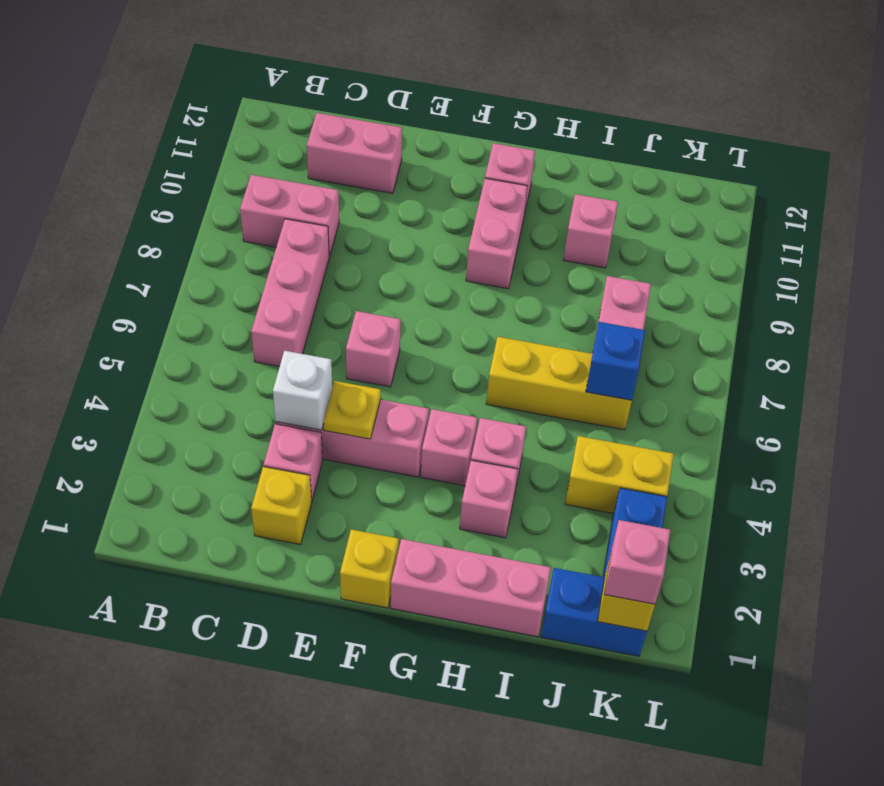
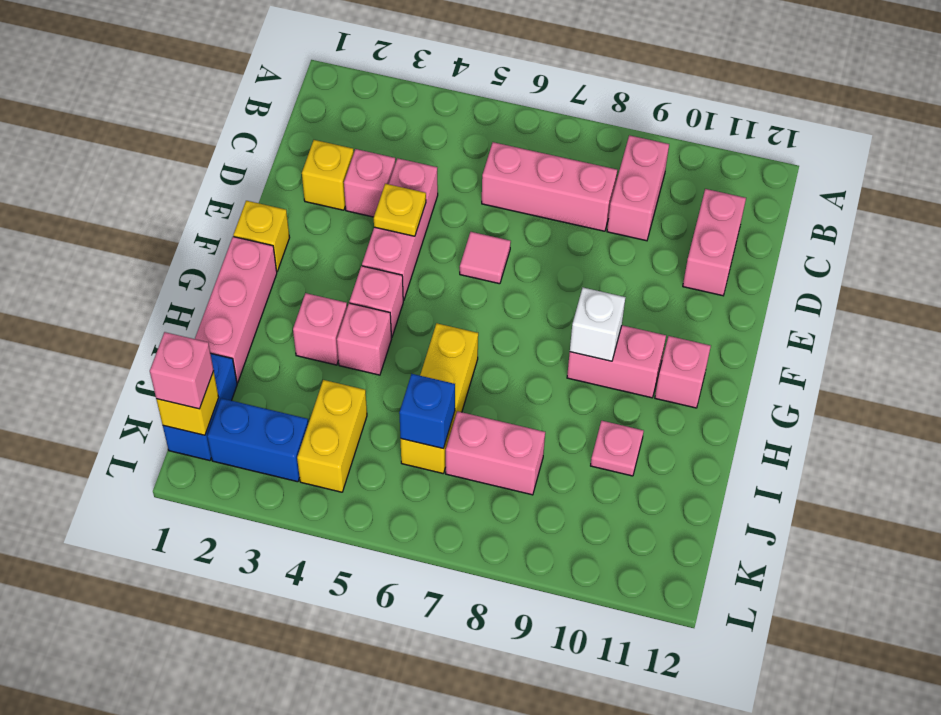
white brick D4 level 2 -> white brick G9 level 2
pink brick E6 level 1 -> pink tile E6 level 1
pink brick I10 level 1 -> pink plate I10 level 1

